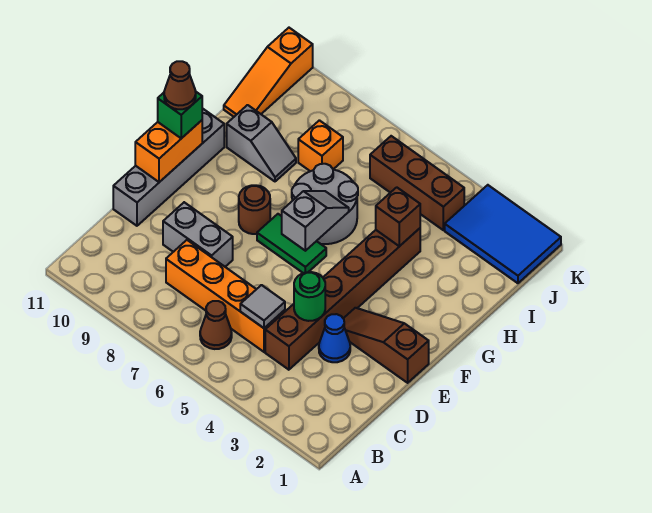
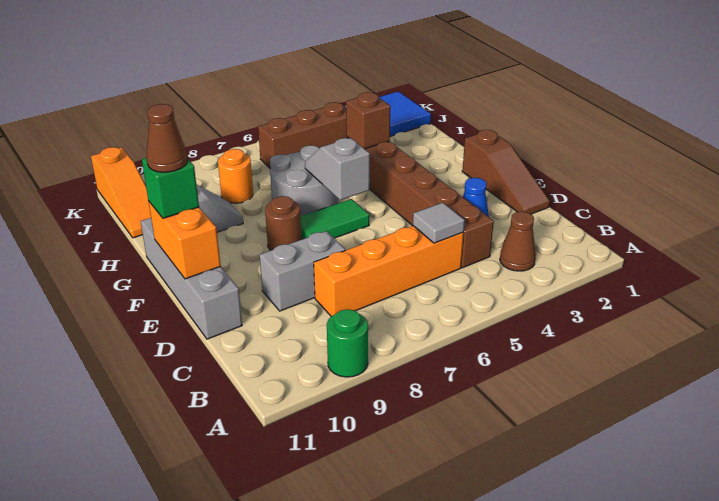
brown cone B6 level 1 -> brown cone B3 level 1
green round brick D4 level 2 -> green round brick A9 level 1
brown slope E1:E3 level 1 top 1 -> brown slope D1:F1 level 1 top F
orange brick I8 level 1 -> orange round brick I8 level 1

